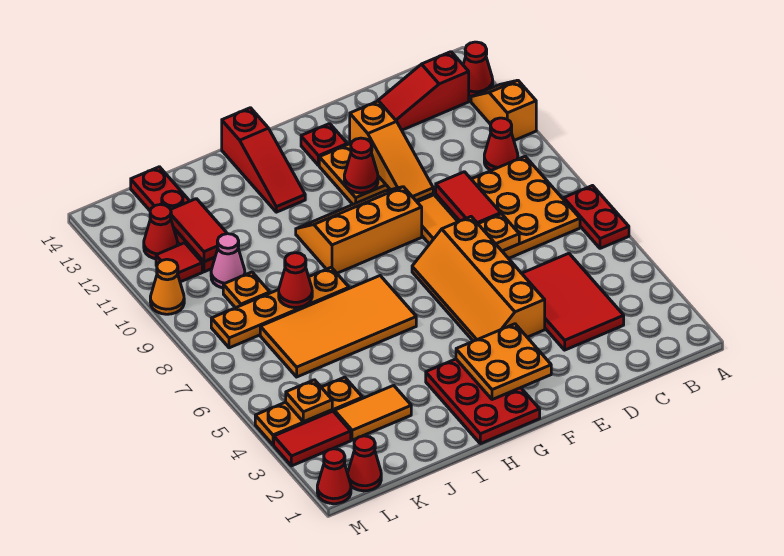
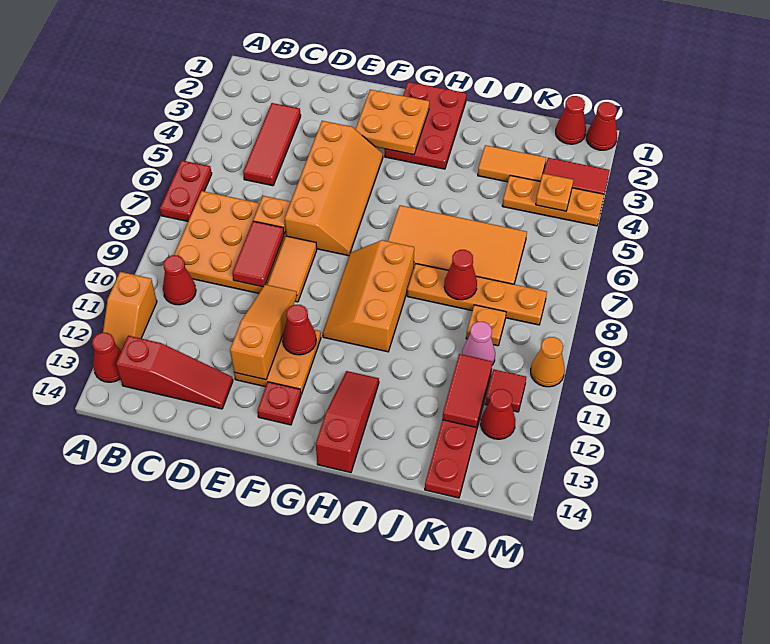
red tile C3:D5 level 1 -> red tile C3:C5 level 1
orange slope F9:H10 level 1 top 9 -> orange slope G8:H10 level 1 top H

